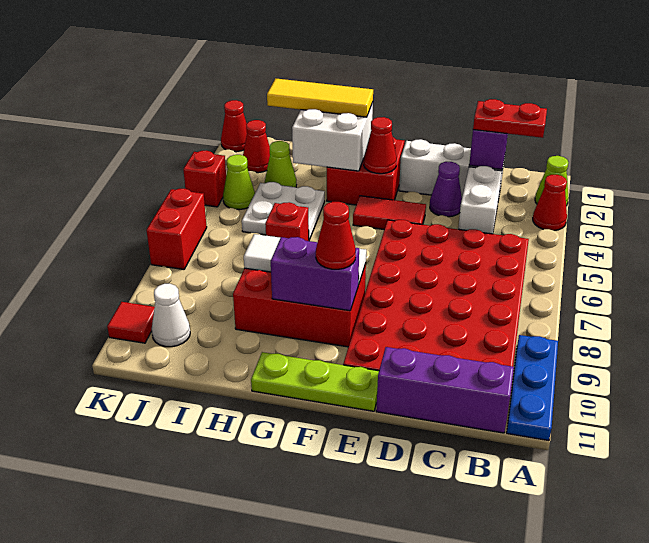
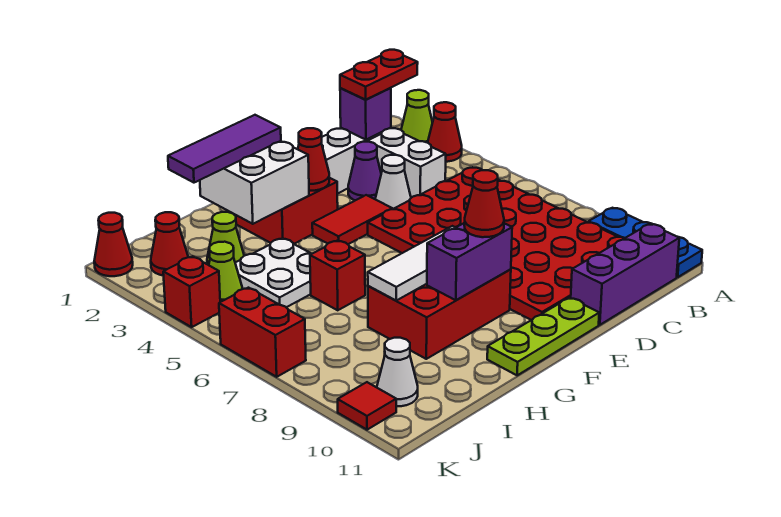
none -> white cone D4 level 1
yellow tile G2:I2 level 3 -> purple tile G2:I2 level 3

